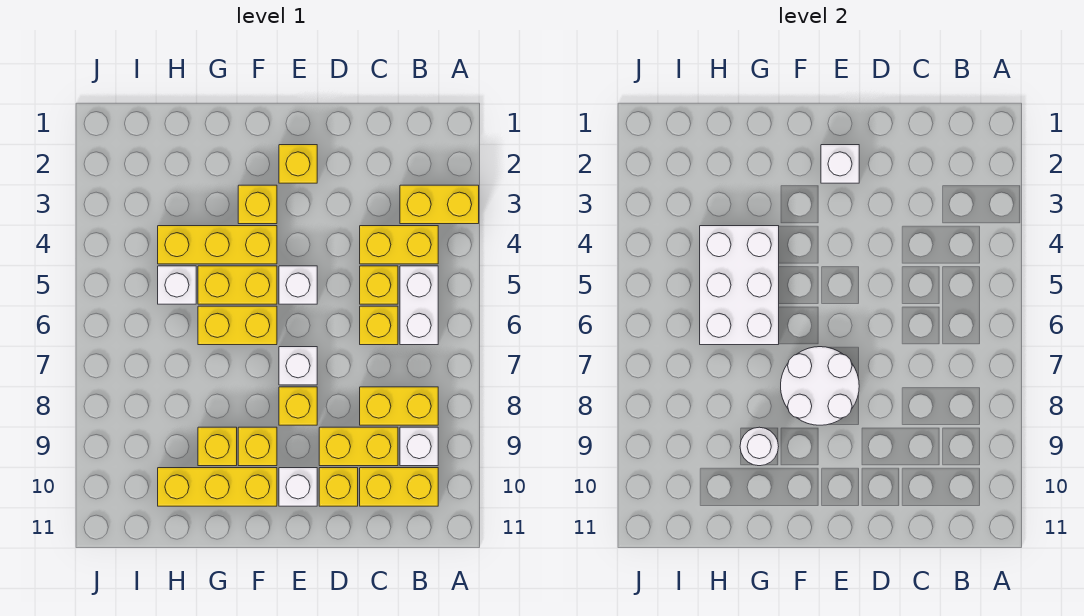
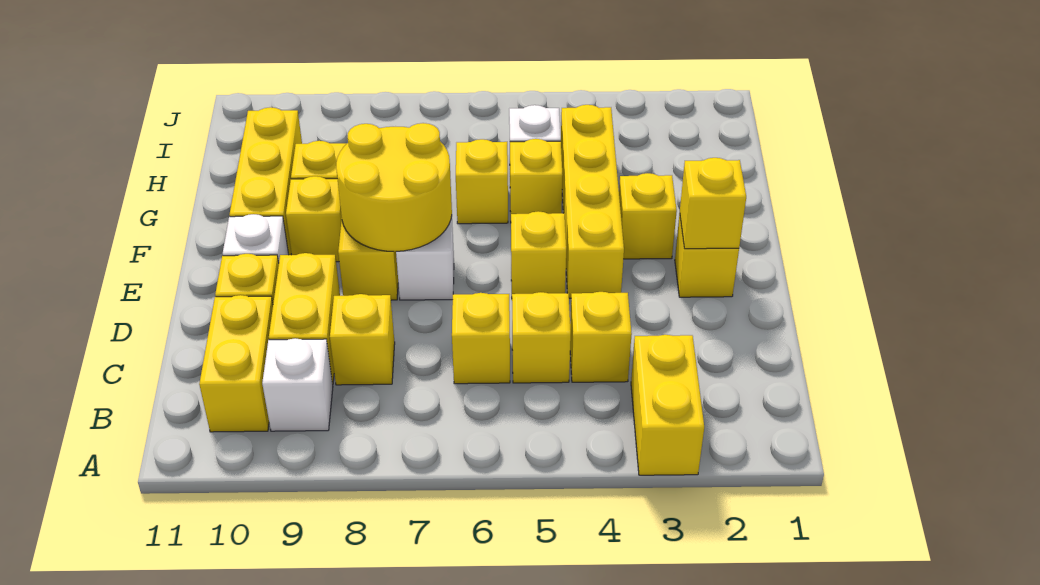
yellow brick B4:C4 level 1 -> yellow brick C4 level 1
white brick B5:B6 level 1 -> none
yellow brick B8:C8 level 1 -> yellow brick C8 level 1
white brick E2 level 2 -> yellow brick E2 level 2
white brick E5 level 1 -> yellow brick E5 level 1
white round brick E7:F8 level 2 -> yellow round brick E7:F8 level 2
yellow brick F4:H4 level 1 -> yellow brick E4:H4 level 1
yellow brick F5:G5 level 1 -> yellow brick G5 level 1
yellow brick F6:G6 level 1 -> yellow brick G6 level 1
white brick G4:H6 level 2 -> none
white round brick G9 level 2 -> none

